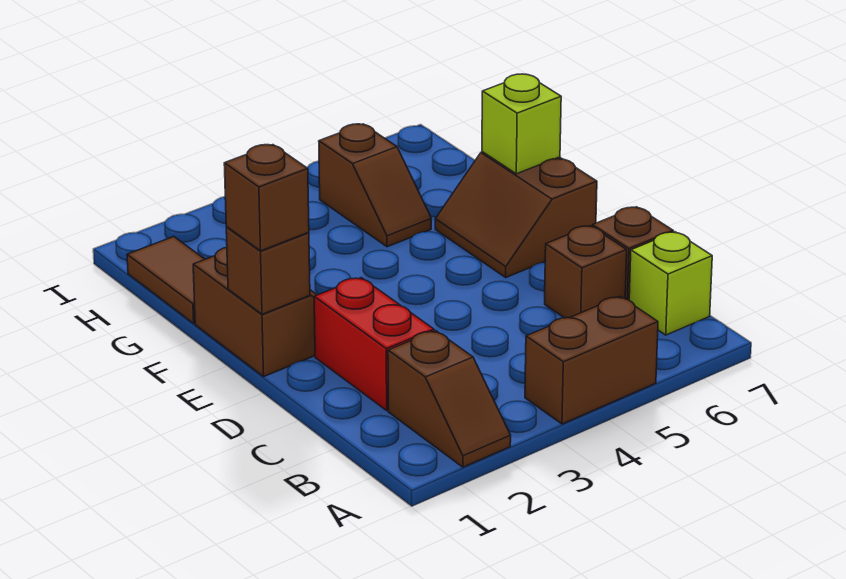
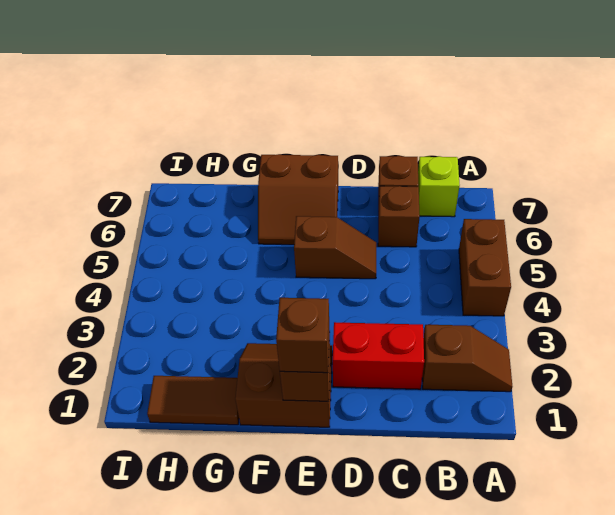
lime brick F7 level 2 -> none
brown slope G5:H5 level 1 top H -> brown slope D5:E5 level 1 top E

